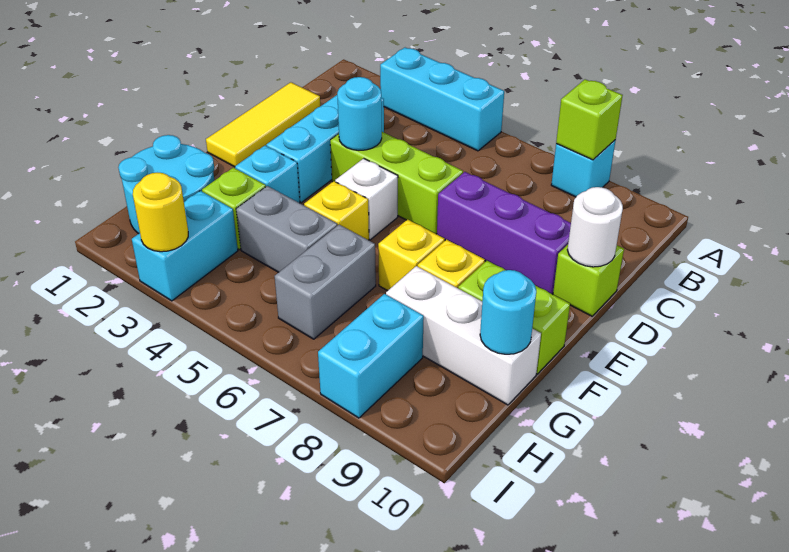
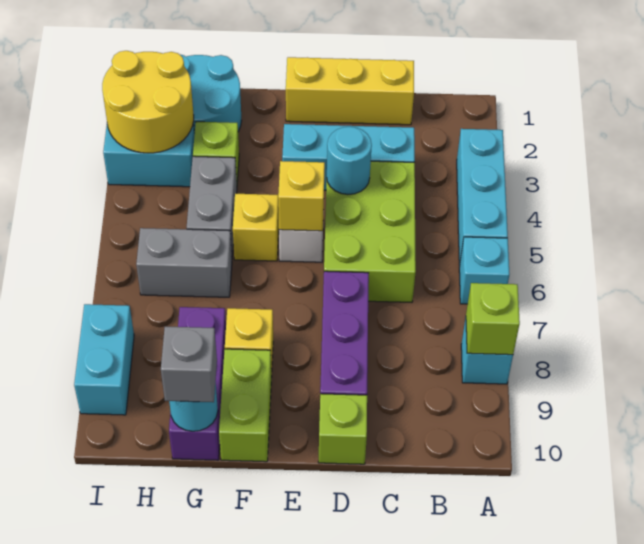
yellow tile C1:E1 level 1 -> yellow brick C1:E1 level 1
lime brick D4:D6 level 1 -> lime brick C4:D6 level 1
white round brick D10 level 2 -> none
cyan brick F3 level 1 -> cyan brick A6 level 1
yellow brick F7 level 1 -> yellow brick E5 level 2
white brick G8:G10 level 1 -> purple brick G8:G10 level 1
none -> grey brick G10 level 3
cyan brick H8:I8 level 1 -> cyan brick I8:I9 level 1
yellow round brick I3 level 2 -> yellow round brick H2:I3 level 2

